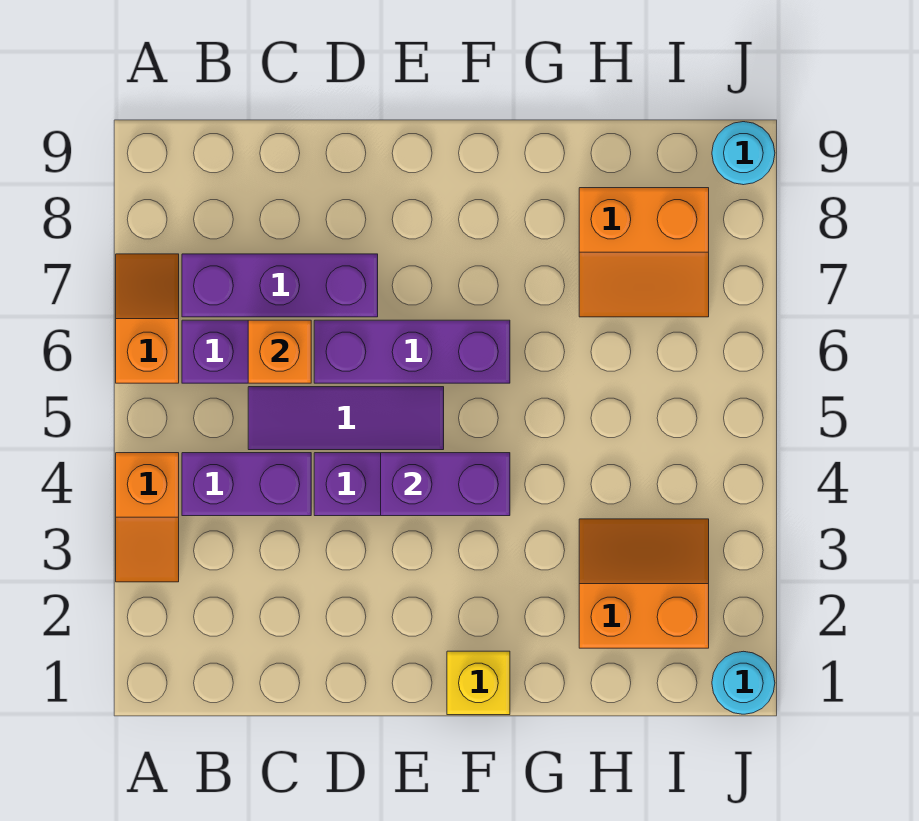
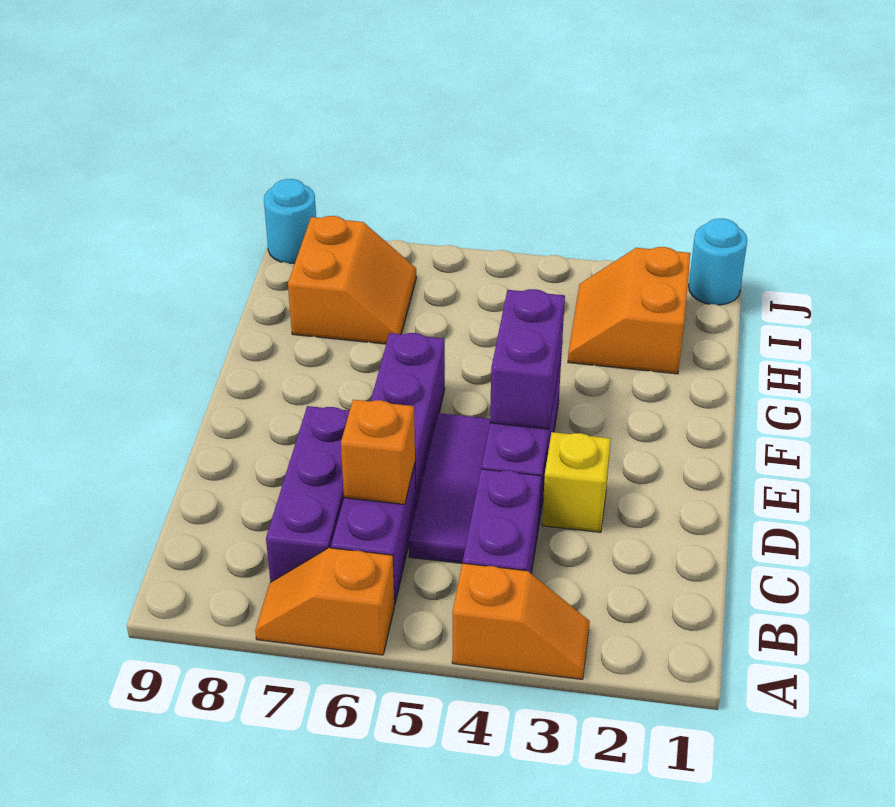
yellow brick F1 level 1 -> yellow brick D3 level 1

